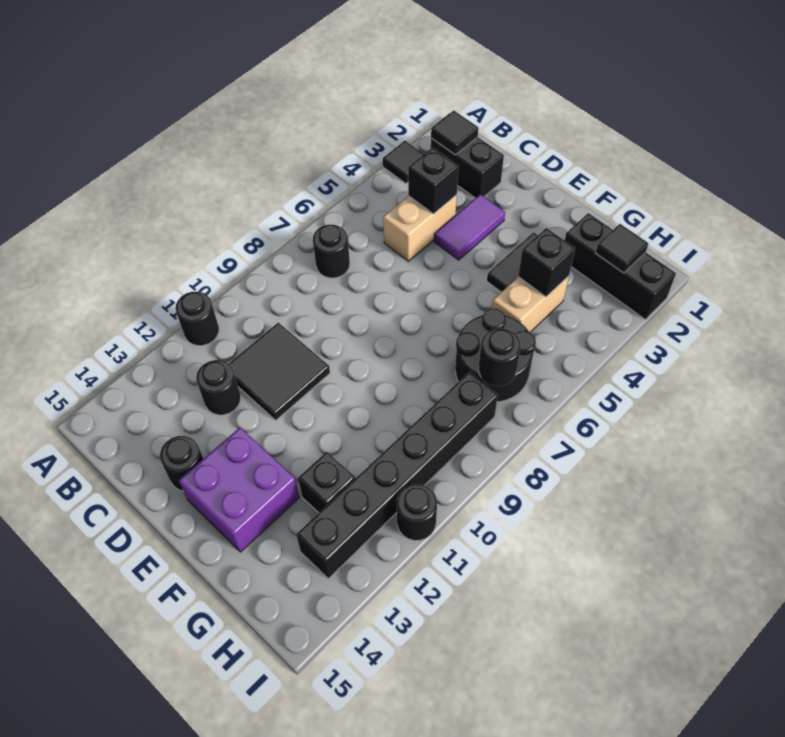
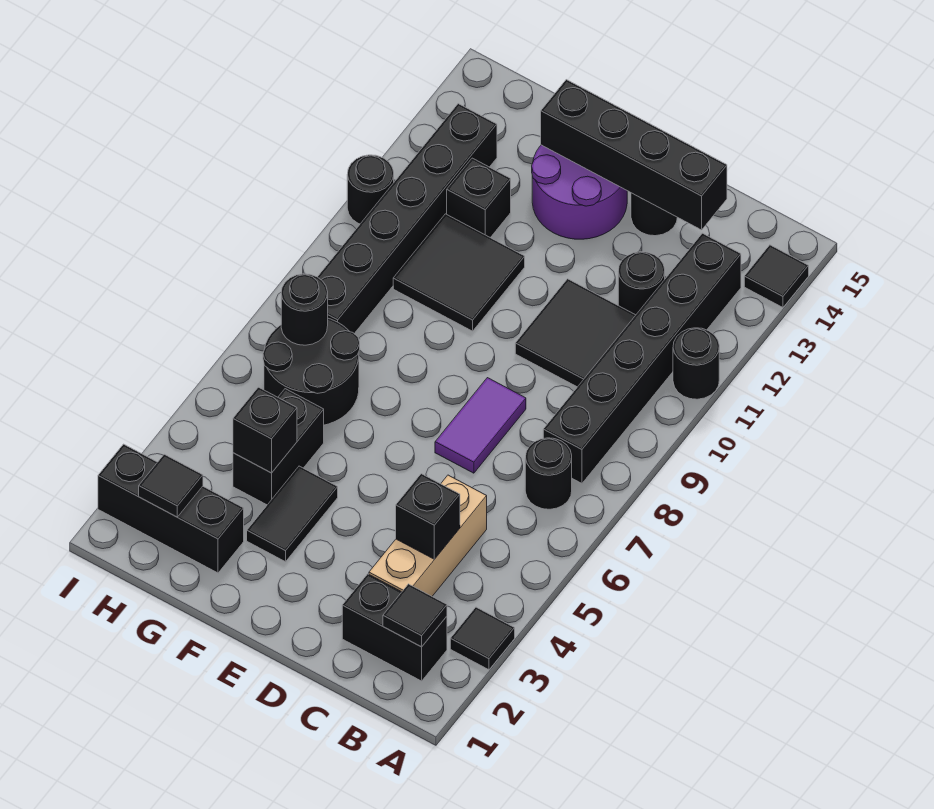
none -> black tile A14 level 1
none -> black brick B8:B13 level 1
tan brick C4:C5 level 1 -> tan brick C3:C5 level 1
none -> black brick C14:F14 level 2
purple tile D3:D4 level 1 -> purple tile D7:D8 level 1
purple brick E13:F14 level 1 -> purple round brick E13:F14 level 1
none -> black tile F10:G11 level 1
tan brick G4:G5 level 1 -> black brick G4:G5 level 1

